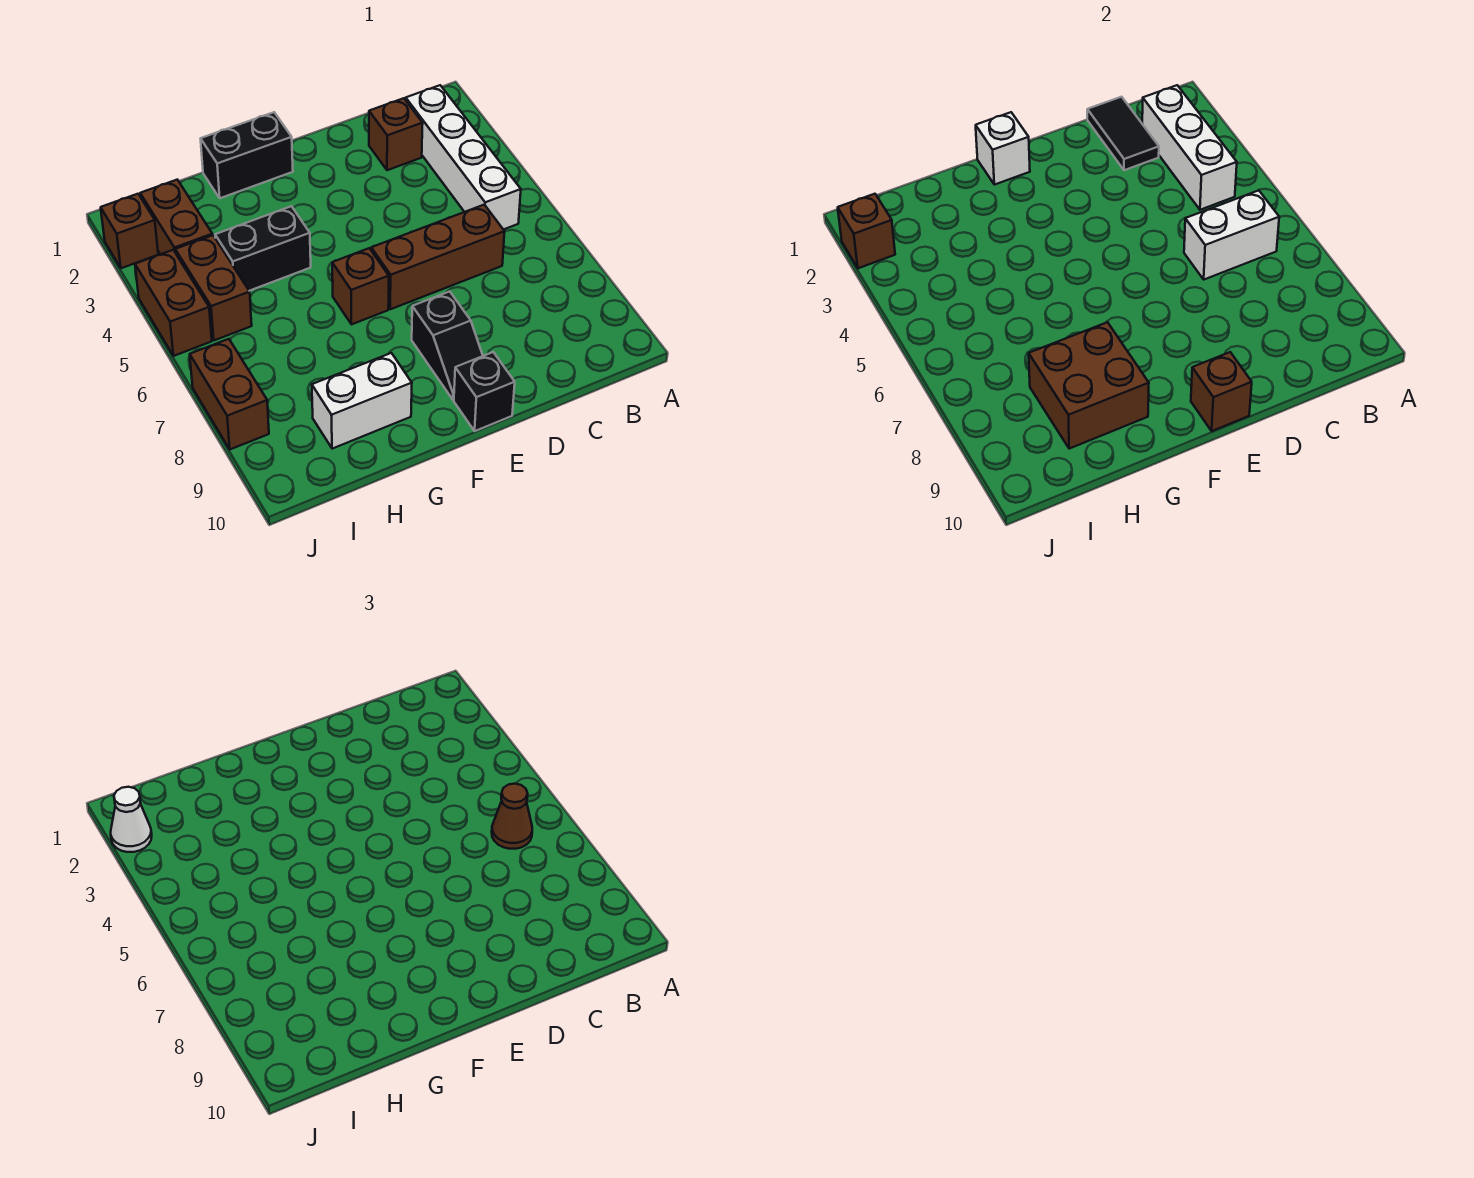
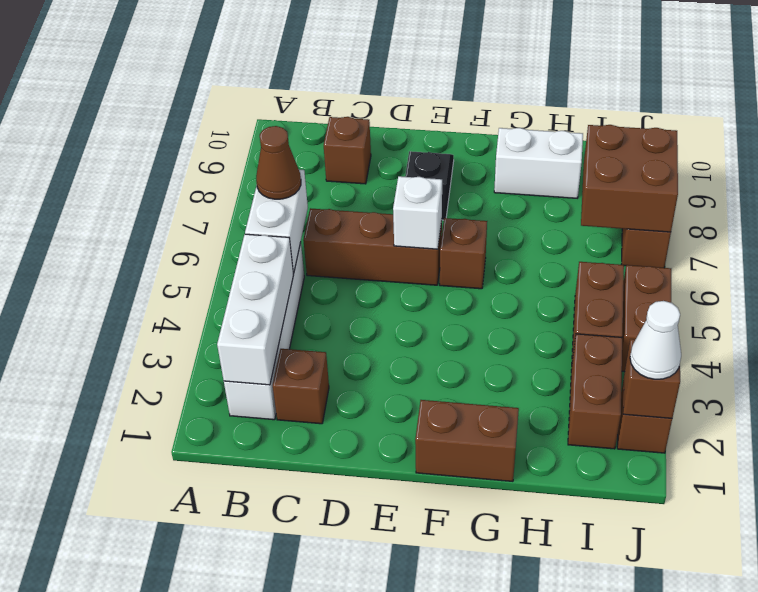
white brick B6:C6 level 2 -> white brick B5:B6 level 2
black tile C1:C2 level 2 -> none
black brick E10 level 1 -> none
brown brick E10 level 2 -> brown brick C9 level 1
black brick F1:G1 level 1 -> brown brick F1:G1 level 1
white brick F1 level 2 -> white brick E6 level 2
black brick G4:H4 level 1 -> none
brown brick G8:H9 level 2 -> brown brick I7:J8 level 2

